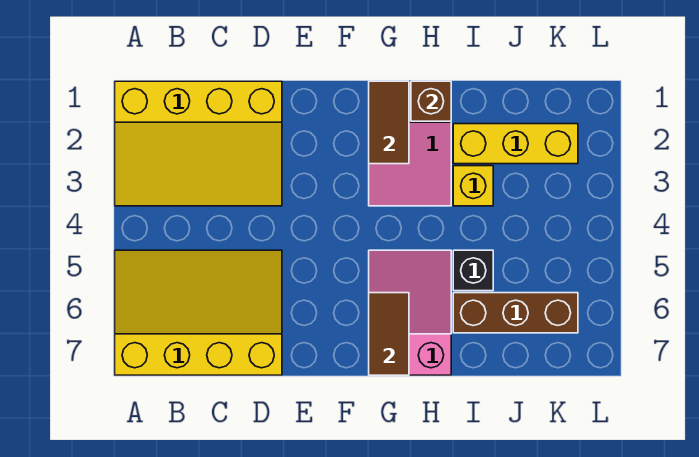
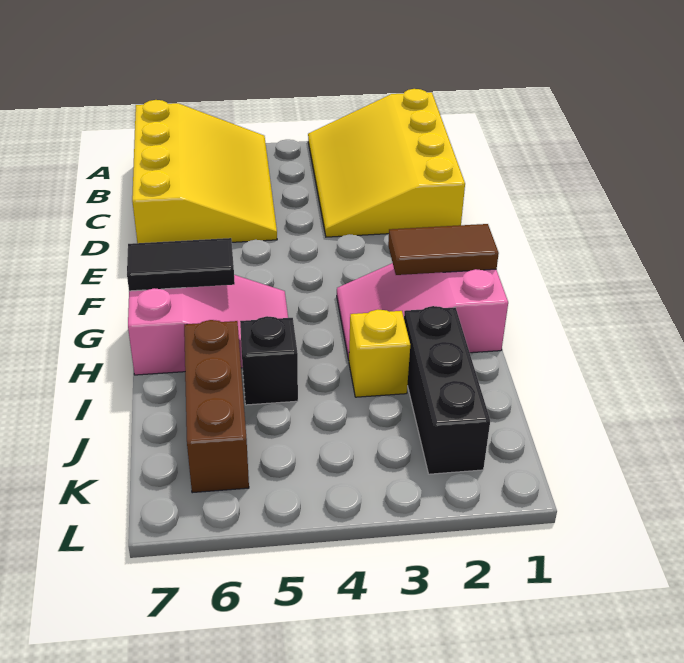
brown tile G6:G7 level 2 -> black tile G6:G7 level 2
brown brick H1 level 2 -> none
yellow brick I2:K2 level 1 -> black brick I2:K2 level 1

